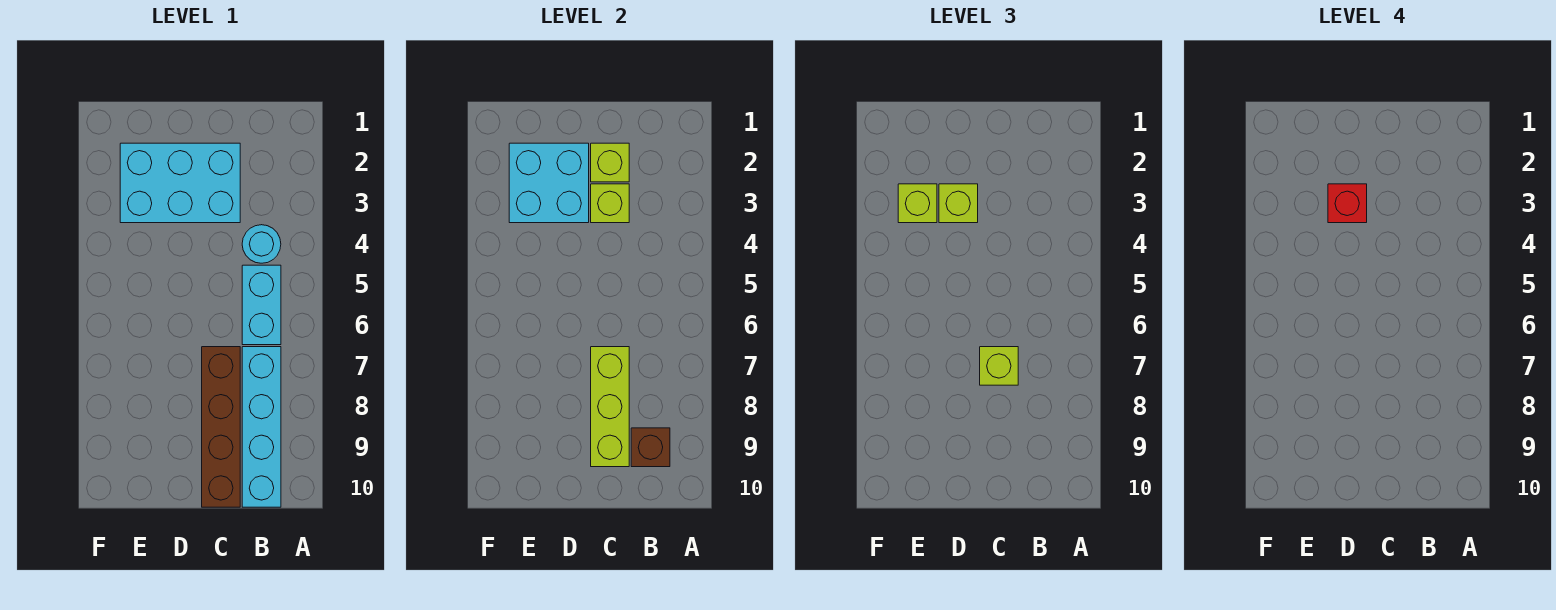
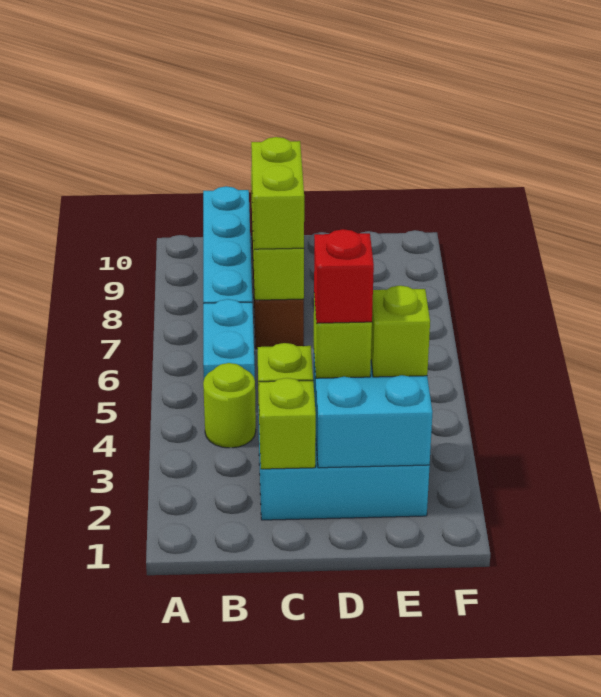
cyan round brick B4 level 1 -> lime round brick B4 level 1
brown brick B9 level 2 -> none
lime brick C7 level 3 -> lime brick C7:C8 level 3

